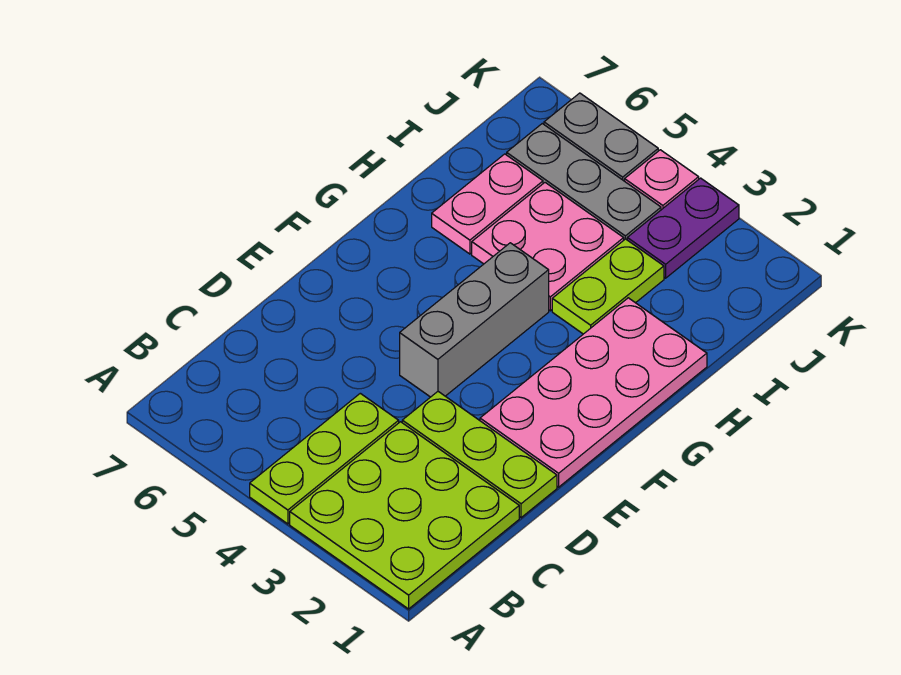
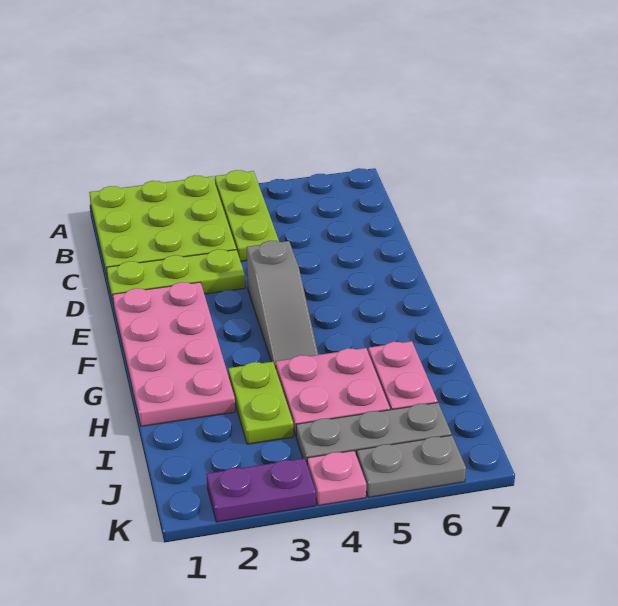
grey brick E4:G4 level 1 -> grey slope E4:G4 level 1 top E
purple plate J3:K3 level 1 -> purple plate K2:K3 level 1

